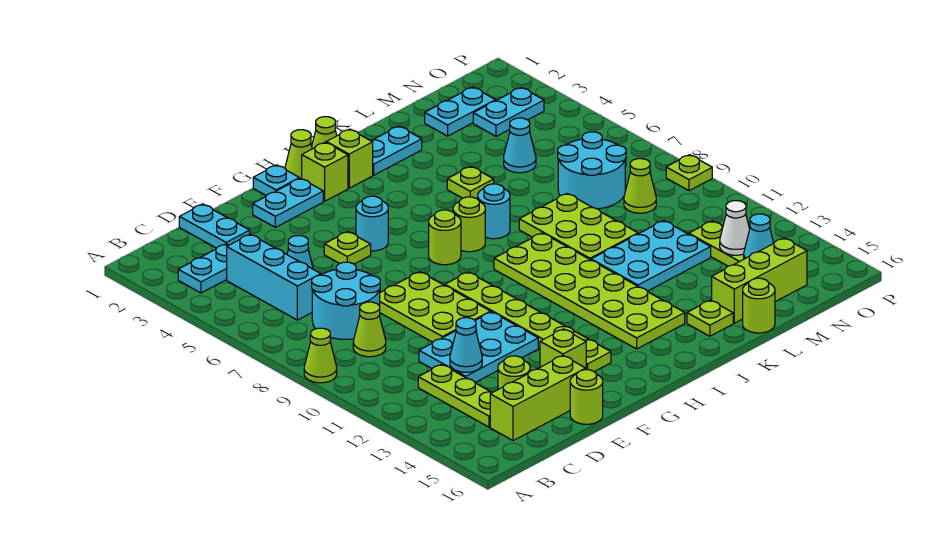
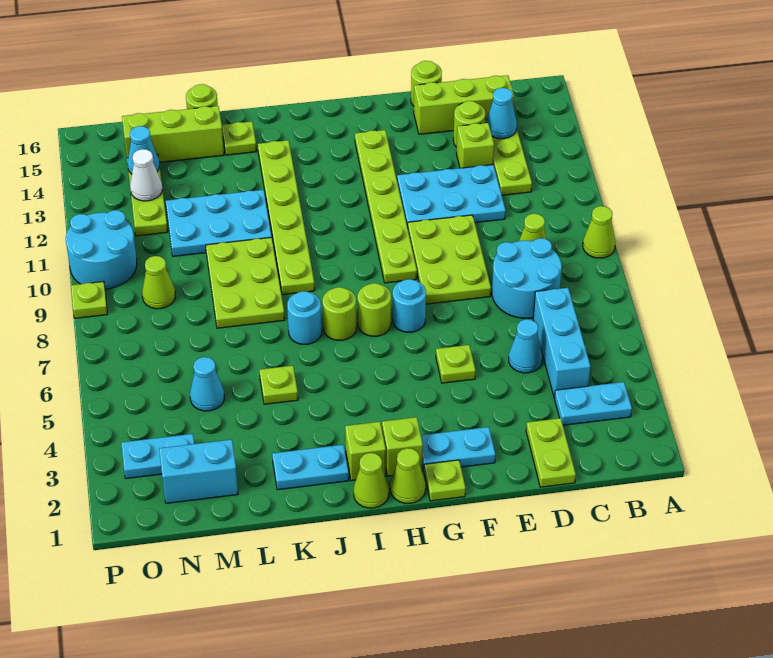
cyan plate D1:D2 level 1 -> lime plate D1:D2 level 1
cyan cone D12 level 2 -> cyan cone C14 level 2
lime brick F14 level 1 -> lime brick D13 level 1
cyan plate G1 level 1 -> lime plate G1 level 1
cyan round brick G5 level 1 -> cyan round brick G7 level 1
lime plate I9:J14 level 1 -> lime plate J9:J14 level 1
cyan plate M2:N2 level 1 -> cyan brick M2:N2 level 1
cyan round brick M7:N8 level 1 -> cyan round brick O10:P11 level 1

